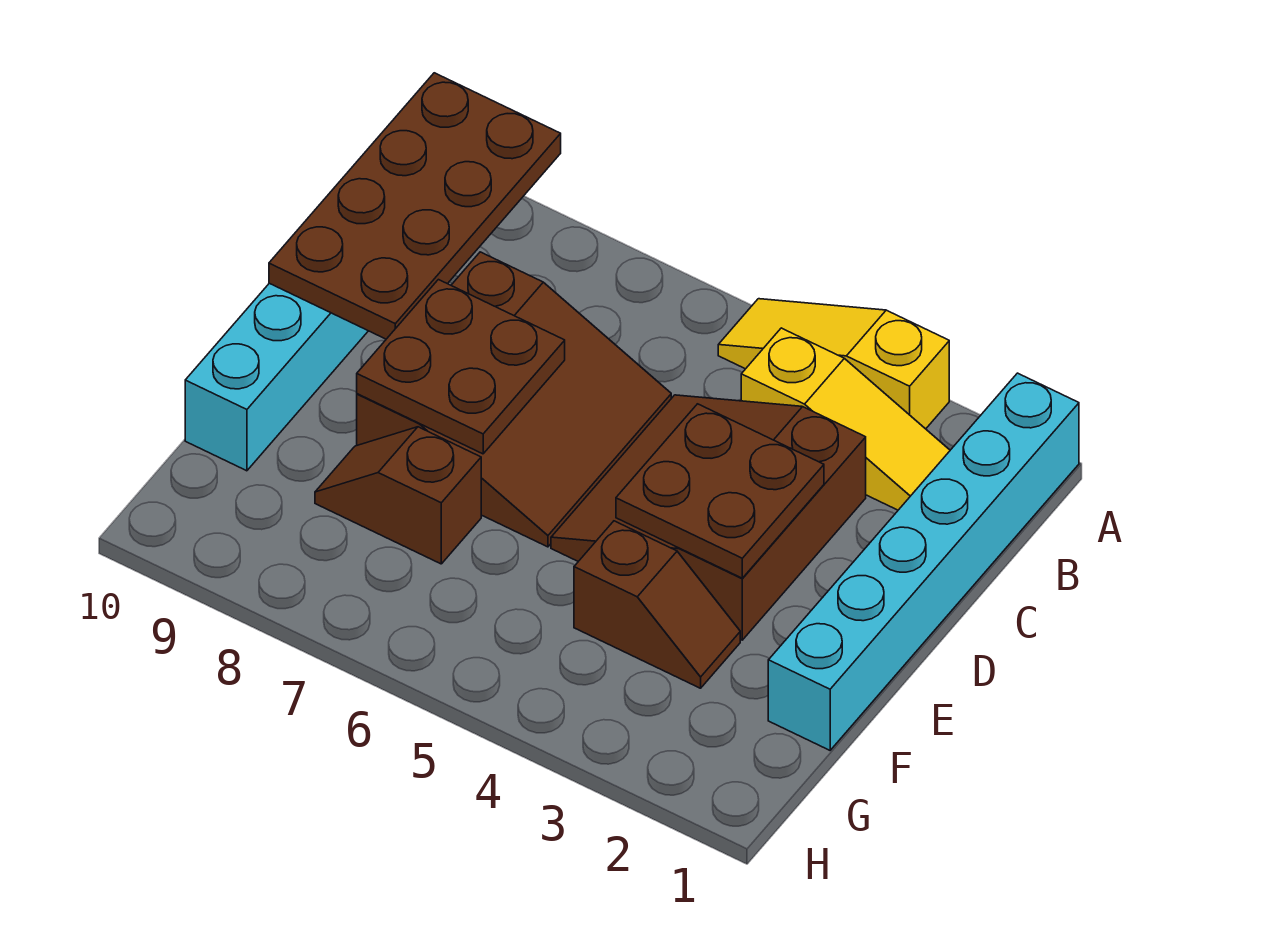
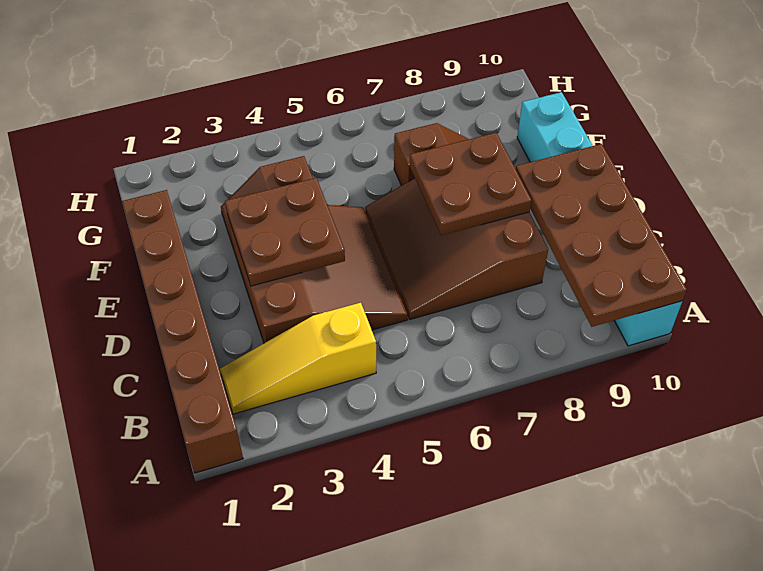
cyan brick A1:F1 level 1 -> brown brick A1:F1 level 1
yellow slope A3:A5 level 1 top 3 -> none

